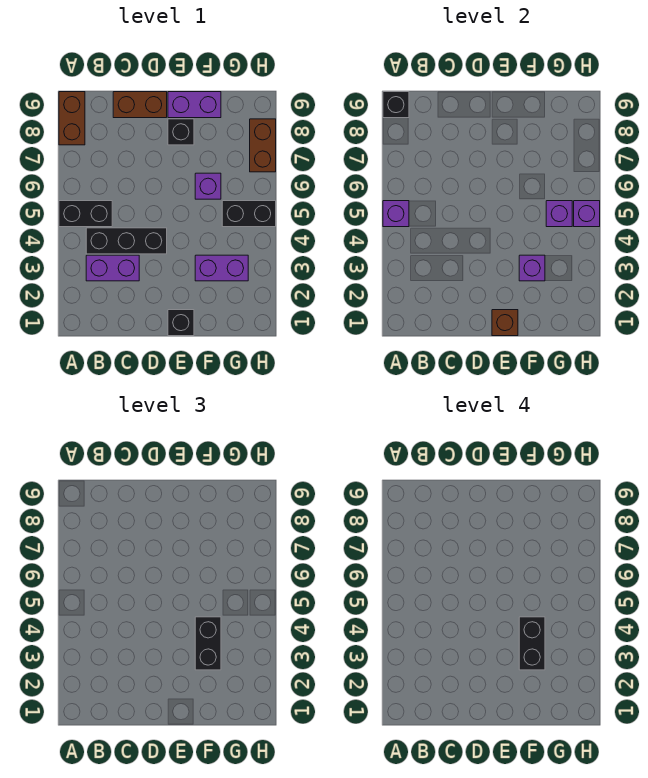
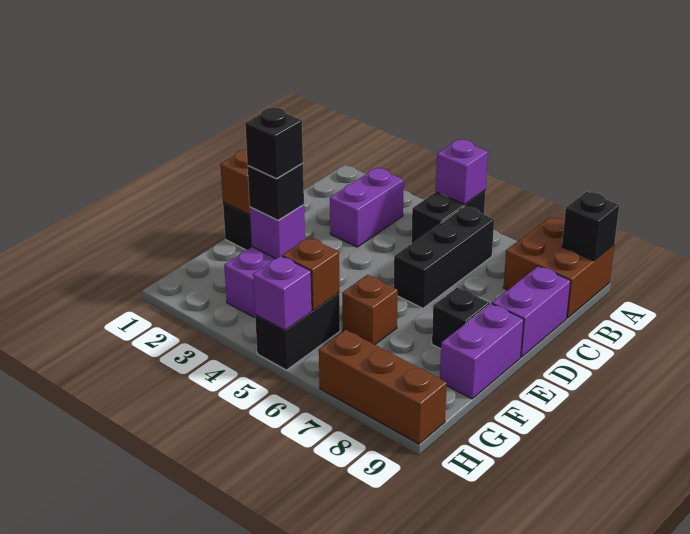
brown brick A8:A9 level 1 -> brown brick A8:B9 level 1
black brick B4:D4 level 1 -> black brick B6:D6 level 1
brown brick C9:D9 level 1 -> purple brick C9:D9 level 1
black brick F3:F4 level 3 -> black brick F3 level 3
black brick F3:F4 level 4 -> black brick F3 level 4
purple brick F6 level 1 -> brown brick F6 level 1
purple brick G5 level 2 -> brown brick G5 level 2
brown brick H7:H8 level 1 -> brown brick H7:H9 level 1

